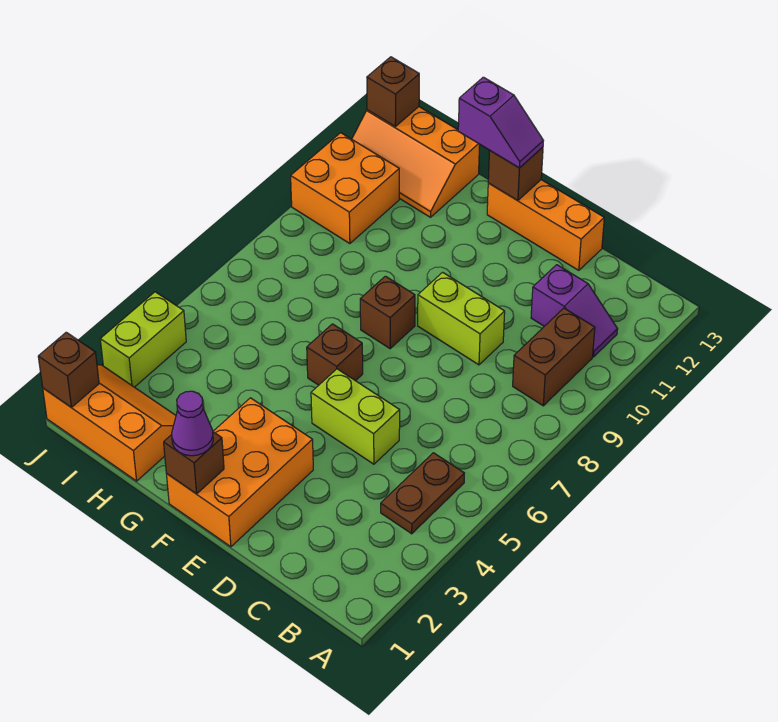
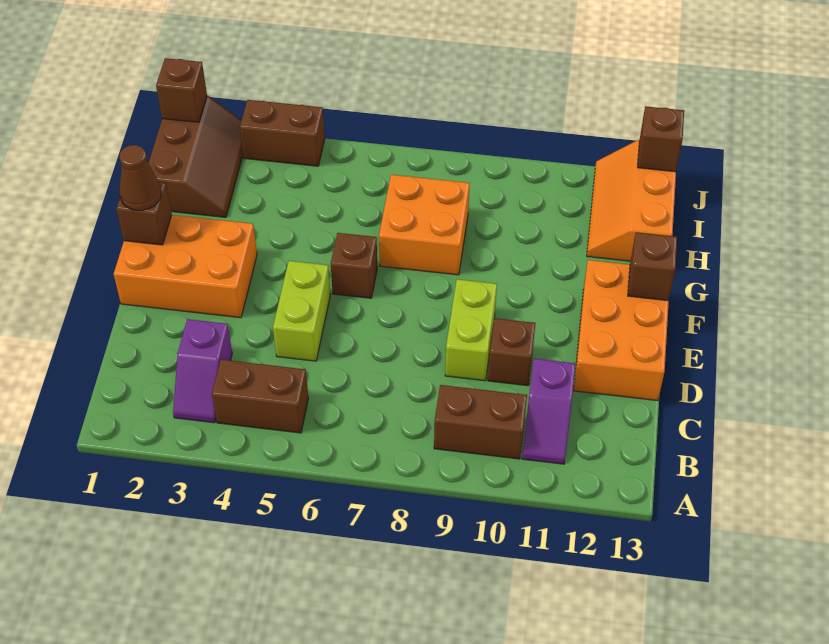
brown plate B4:B5 level 1 -> brown brick B4:B5 level 1
orange brick D13:F13 level 1 -> orange brick D12:F13 level 1
purple cone F1 level 3 -> brown cone F1 level 3
brown brick F8 level 1 -> brown brick D10 level 1
purple slope F13:G13 level 3 top G -> purple slope B3:C3 level 1 top C
orange slope H1:J2 level 1 top 1 -> brown slope H1:J2 level 1 top 1
orange brick I10:J11 level 1 -> orange brick G7:H8 level 1
lime brick J3:J4 level 1 -> brown brick J3:J4 level 1

